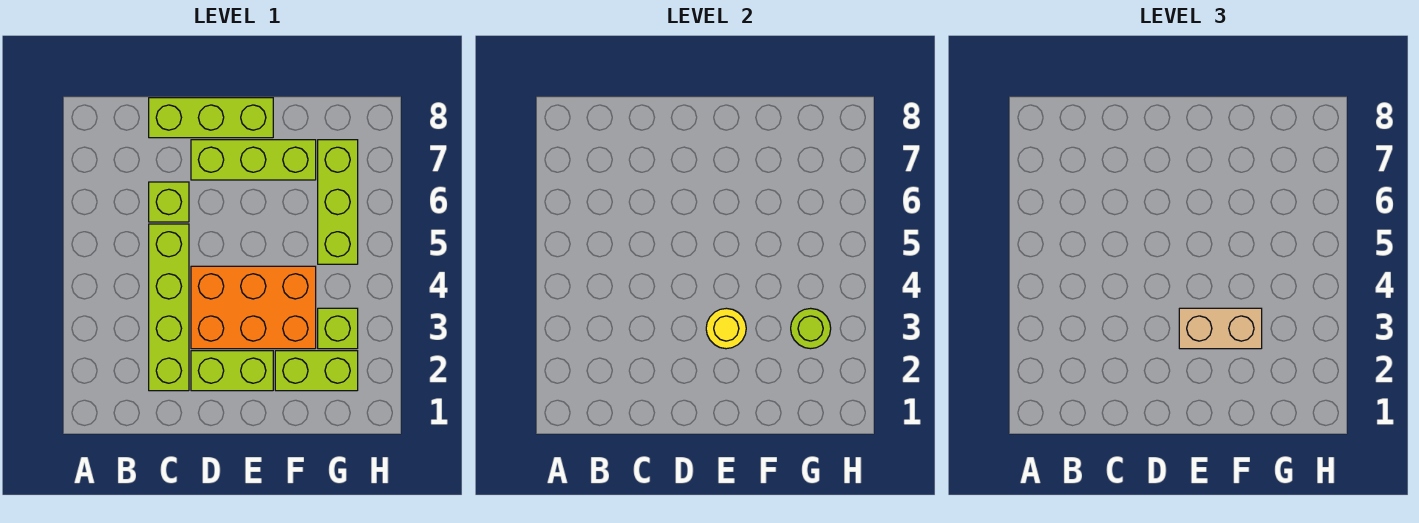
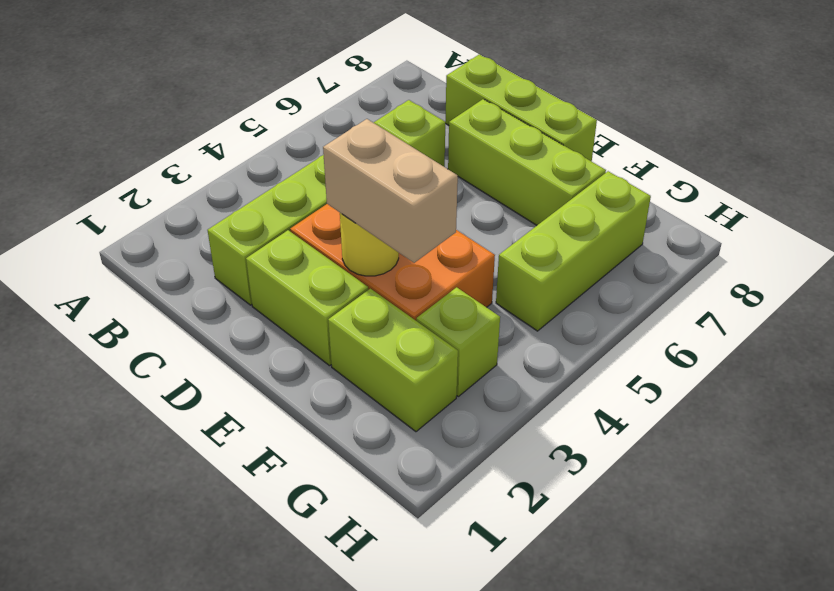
lime round brick G3 level 2 -> none

